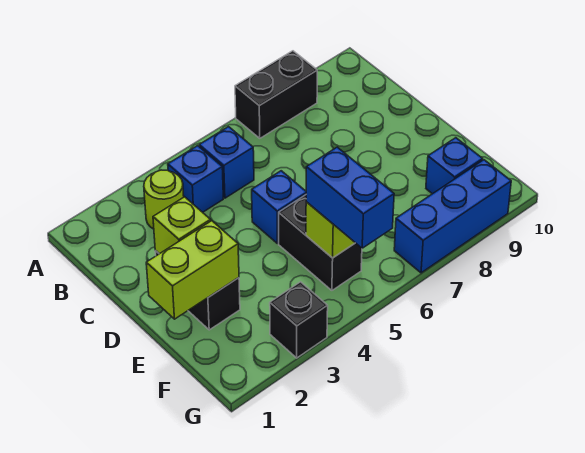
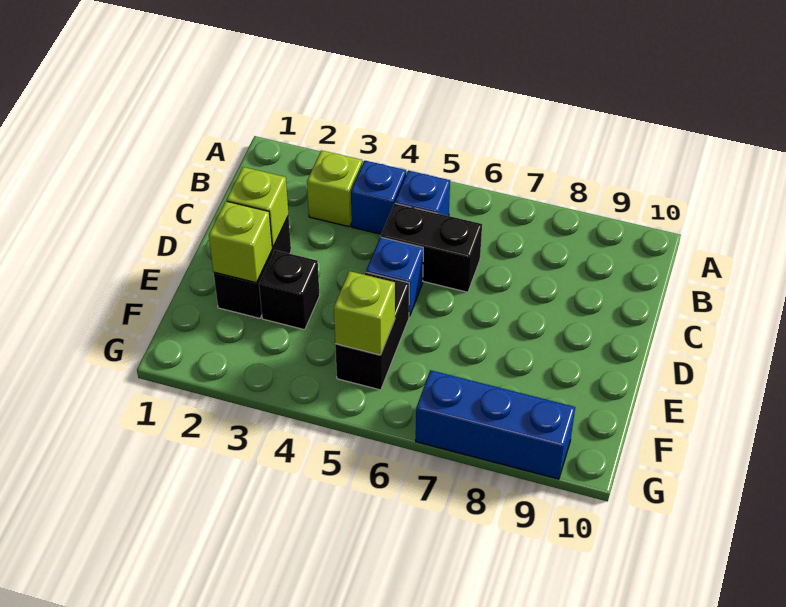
black brick A7:A8 level 1 -> black brick C5:C6 level 1
lime round brick B3 level 1 -> lime brick B3 level 1
lime brick E1:E2 level 2 -> lime brick E2 level 2
blue brick F5:G5 level 3 -> none
blue brick F9 level 1 -> none
black brick G3 level 1 -> black brick E3 level 1

